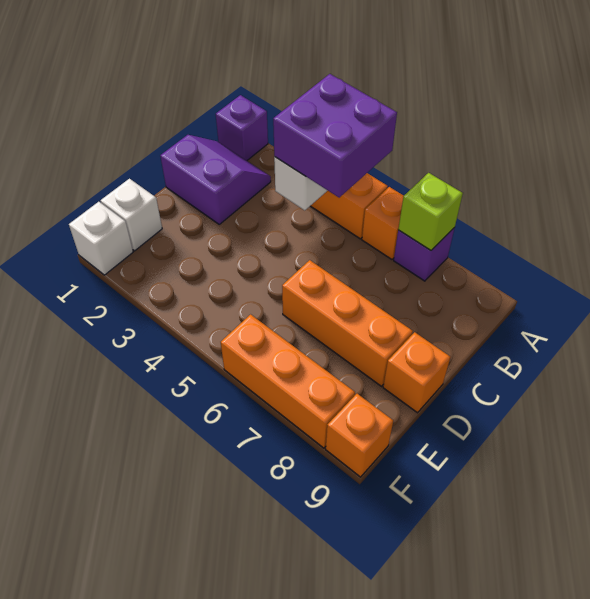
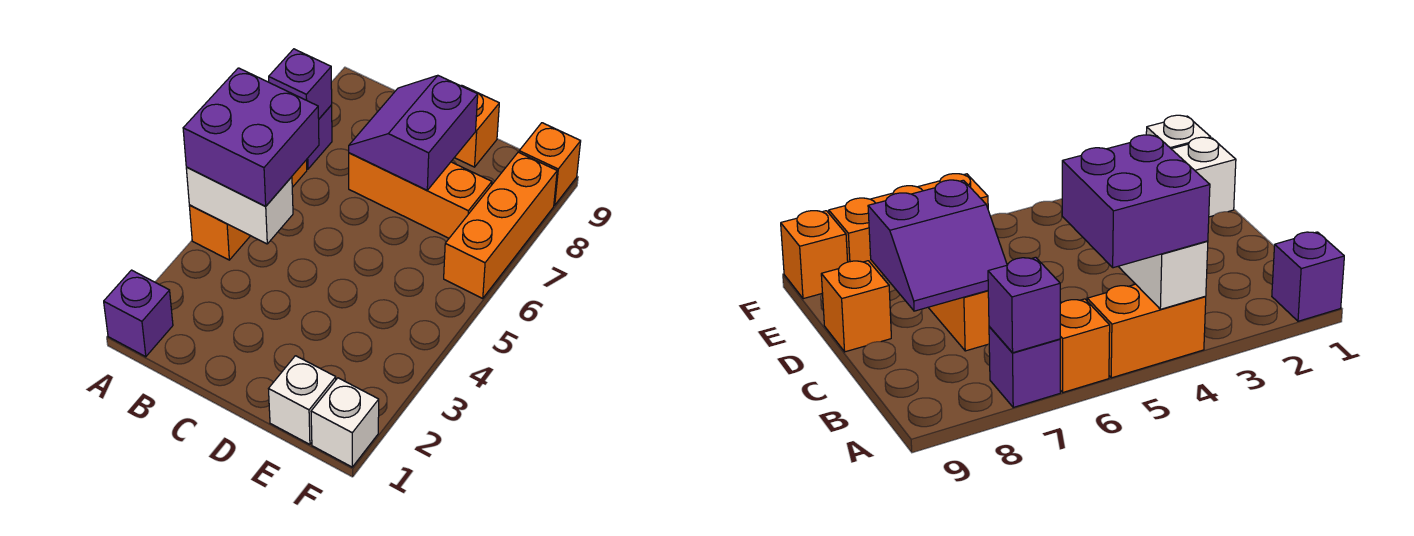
lime brick A7 level 2 -> purple brick A7 level 2
purple slope B1:C2 level 1 top C -> purple slope C7:D8 level 2 top D
orange brick D6:D8 level 1 -> orange brick C7:E7 level 1

